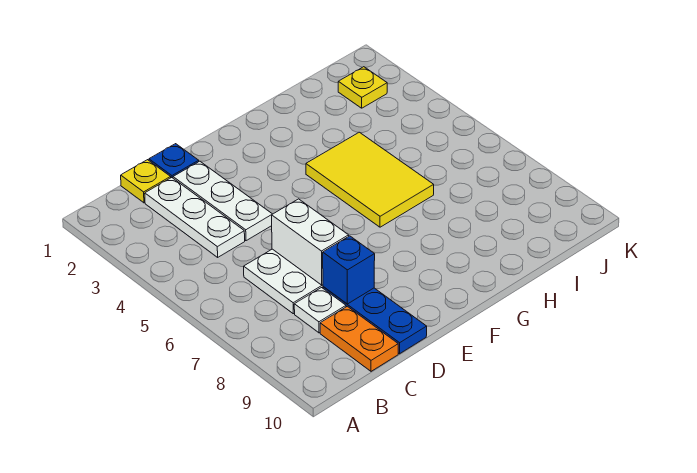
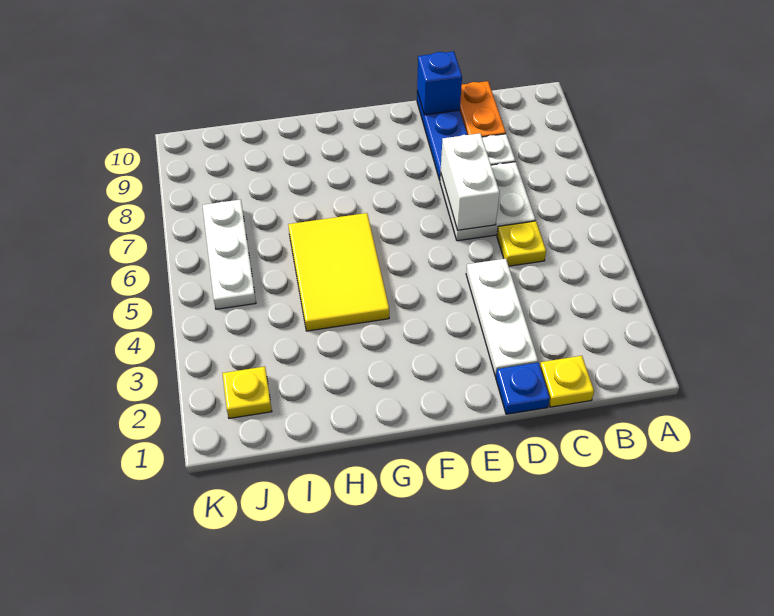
white plate C2:C4 level 1 -> white plate J5:J7 level 1
none -> yellow plate C5 level 1
blue brick D8 level 2 -> blue brick D10 level 2

